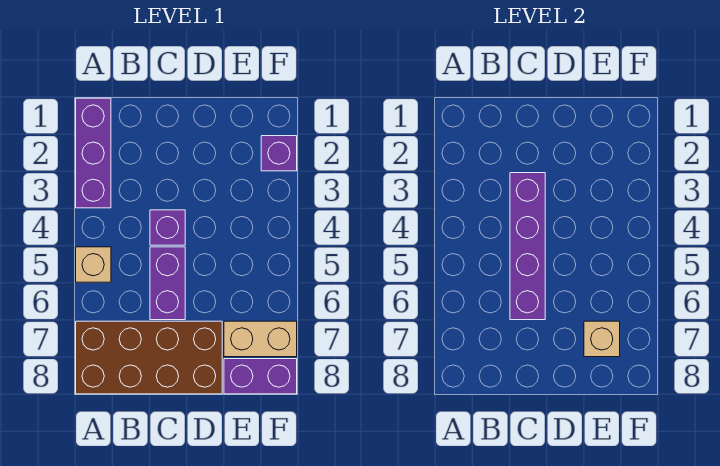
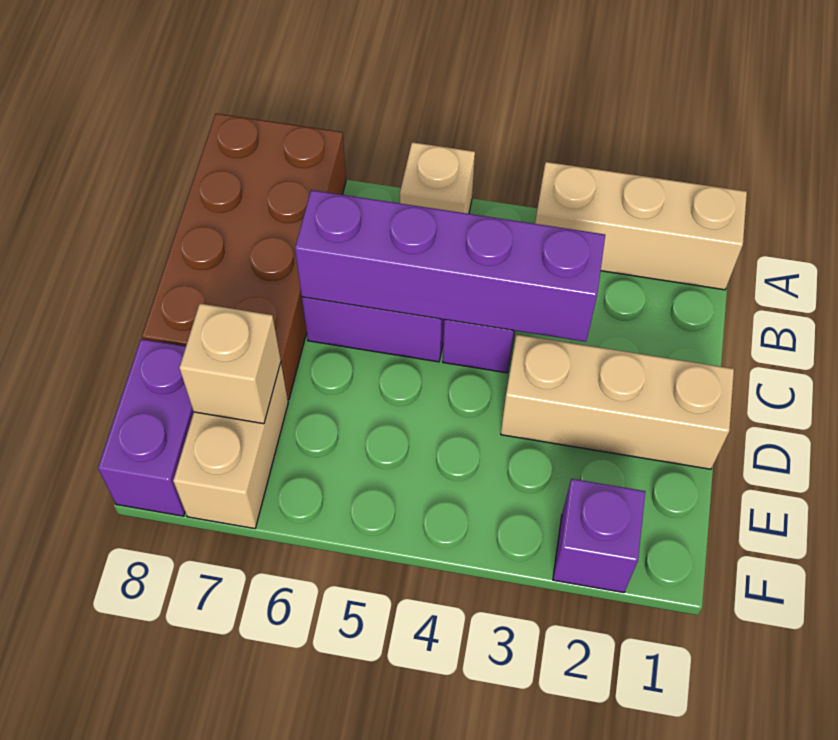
purple brick A1:A3 level 1 -> tan brick A1:A3 level 1
none -> tan brick D1:D3 level 1

